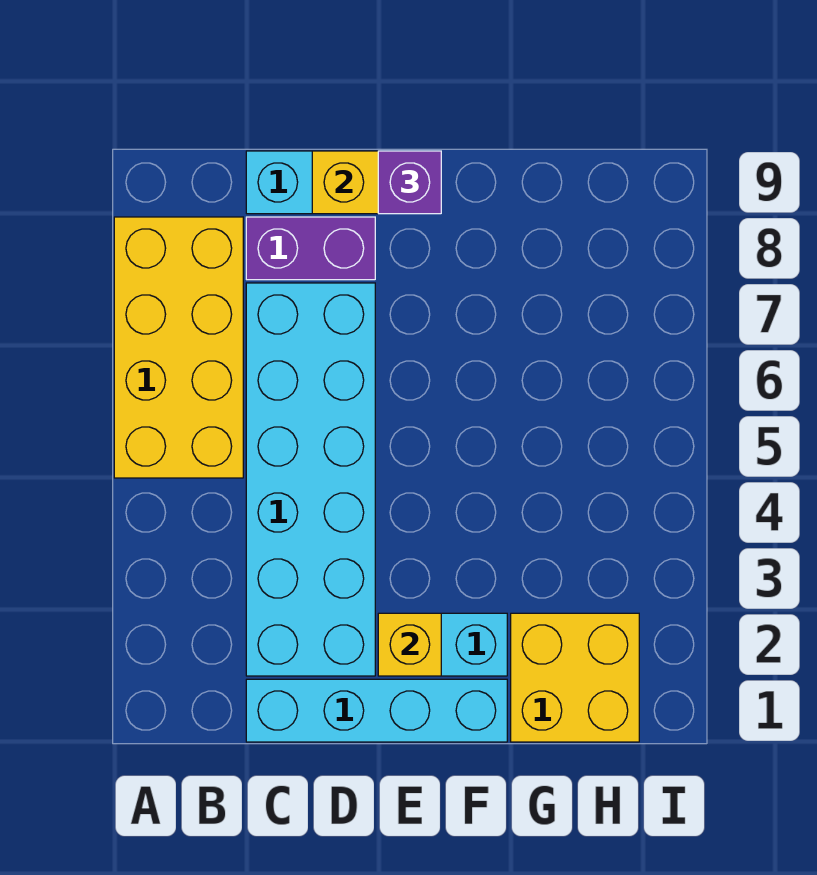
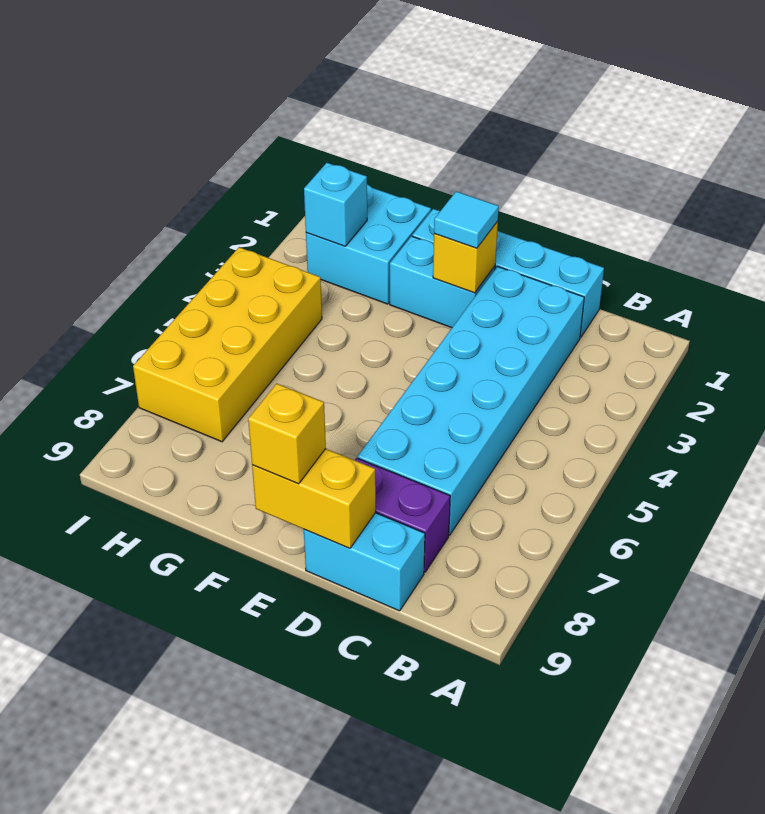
yellow brick A5:B8 level 1 -> yellow brick H4:I7 level 1
none -> cyan tile E2 level 3
purple brick E9 level 3 -> yellow brick E9 level 3
yellow brick G1:H2 level 1 -> cyan brick G1:H2 level 1
none -> cyan brick H2 level 2

